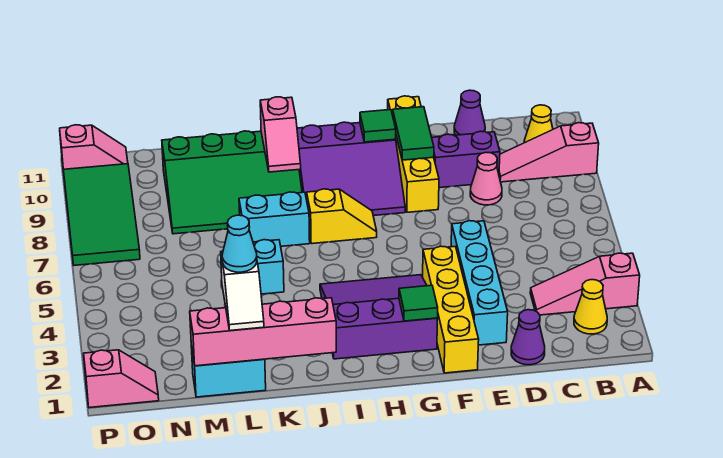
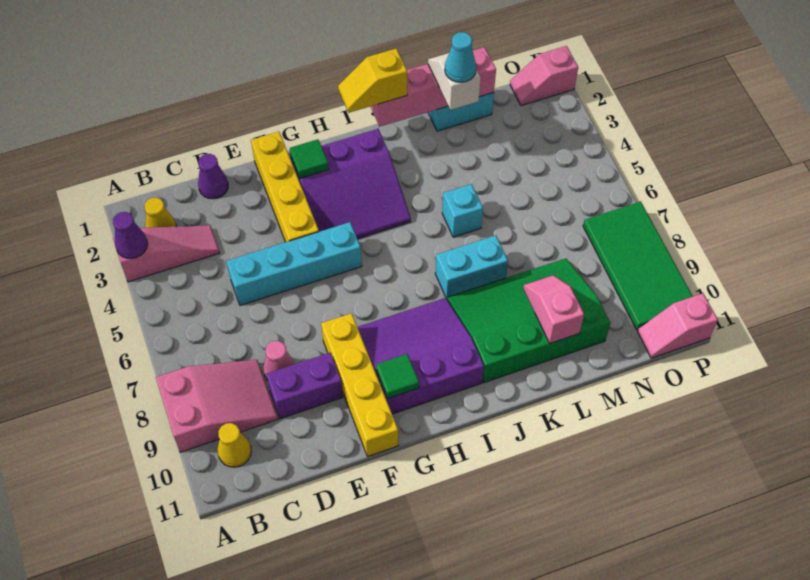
pink slope A9:C9 level 1 top A -> pink slope A8:C9 level 1 top A
purple cone D11 level 1 -> purple cone A3 level 2
cyan brick E2:E5 level 1 -> cyan brick D5:G5 level 1
green tile F9:F10 level 2 -> none
yellow slope H7:I7 level 1 top I -> yellow slope I1:J1 level 3 top J
pink slope J9:J10 level 2 top 10 -> pink slope L9:L10 level 2 top 10

